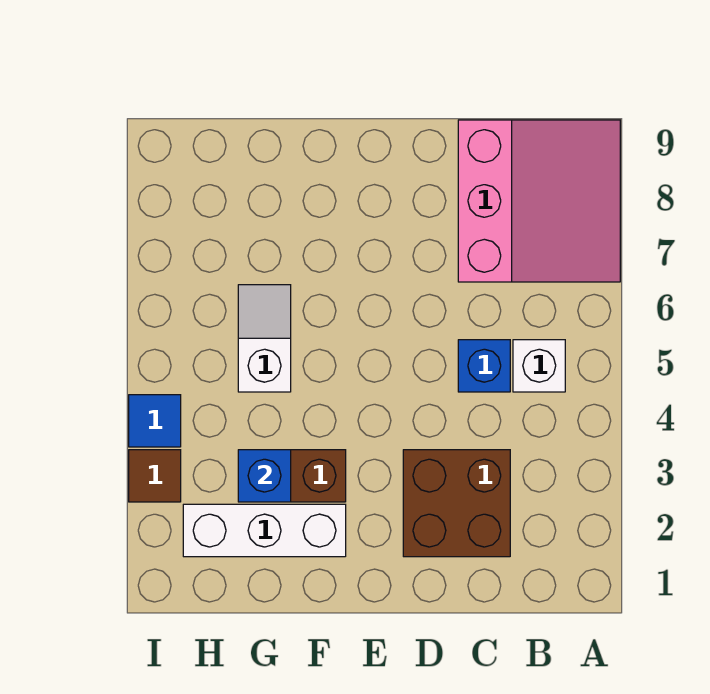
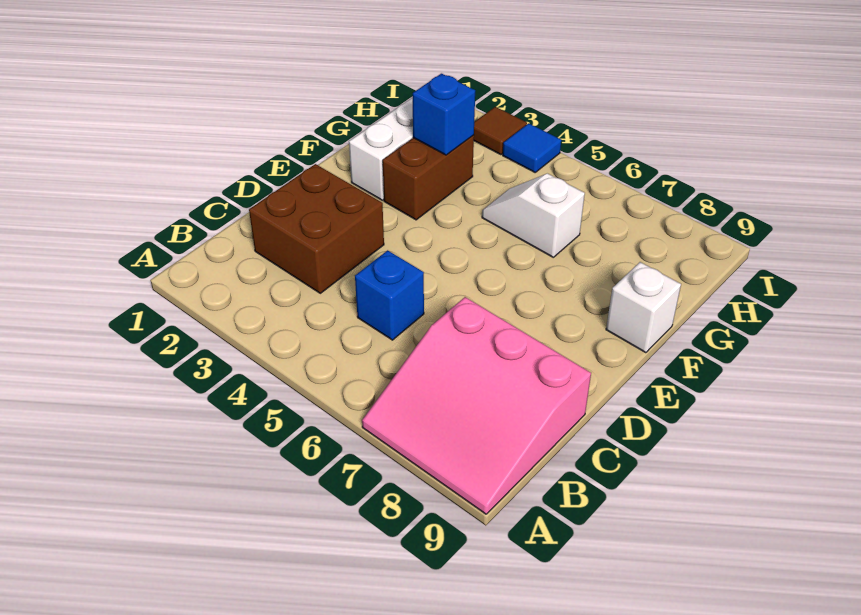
white brick B5 level 1 -> white brick F9 level 1
white slope G5:G6 level 1 top 5 -> white slope G5:G6 level 1 top 6

